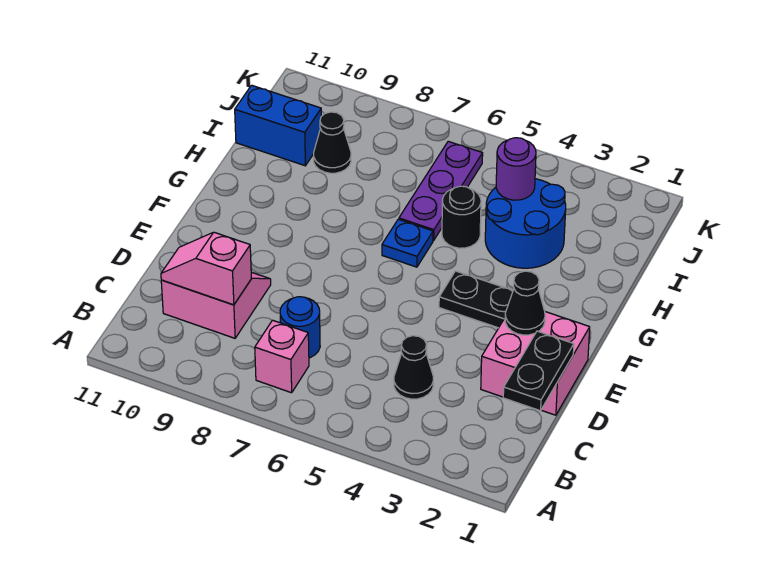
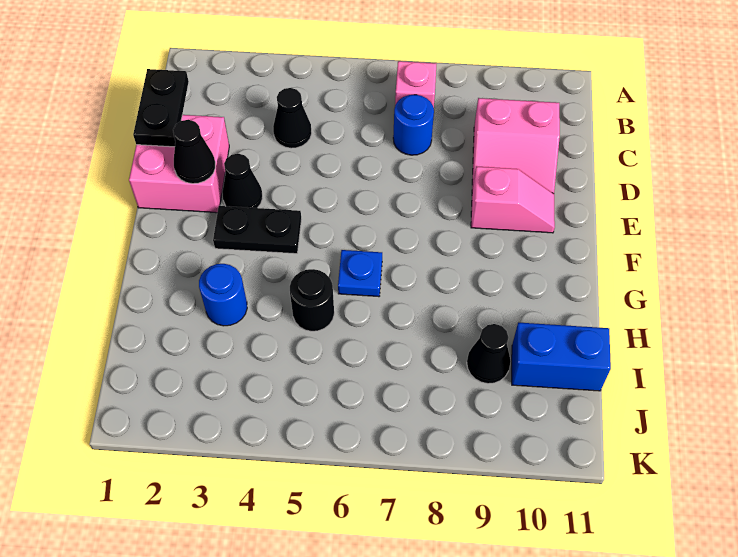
pink slope C9:C10 level 2 top 9 -> pink slope E9:E10 level 1 top 9
none -> black cone E3 level 1
blue round brick H3:I4 level 1 -> blue round brick H3 level 1
purple plate H6:J6 level 1 -> none
purple round brick I4 level 2 -> none

